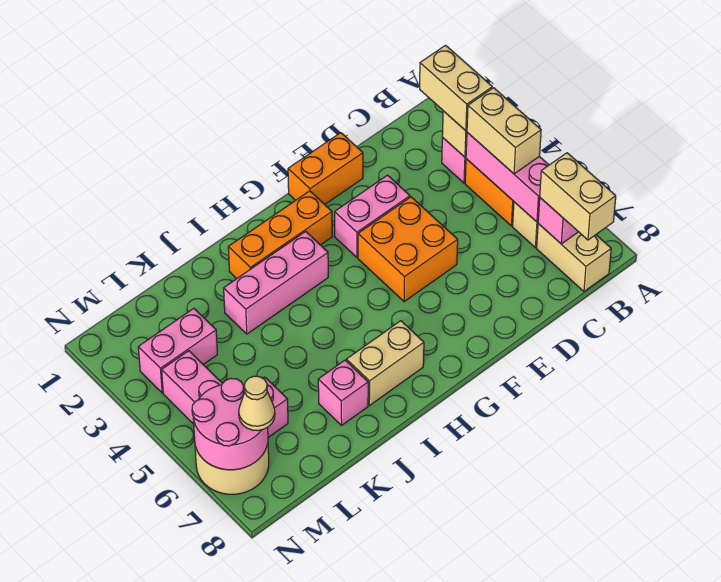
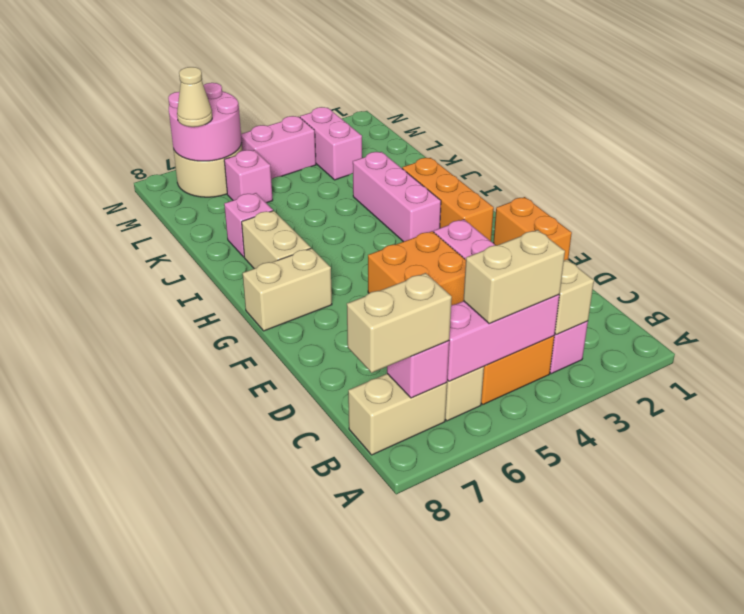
tan brick B2:B3 level 3 -> tan brick G7:G8 level 1

